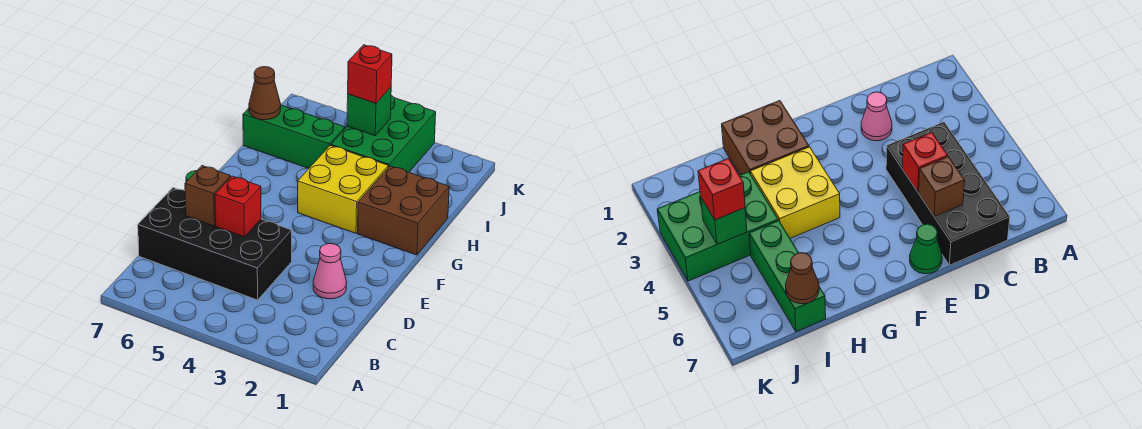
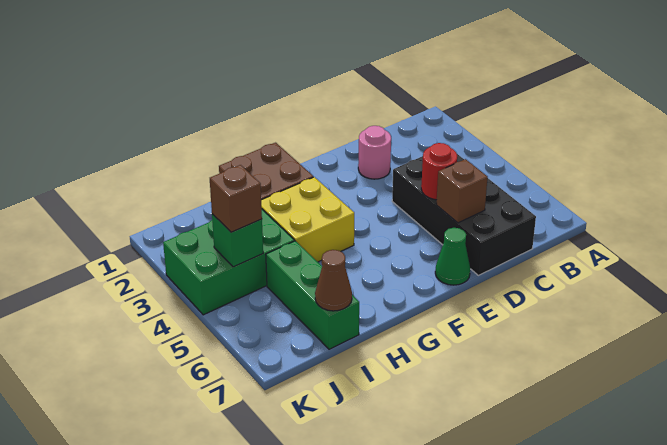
pink cone D2 level 1 -> pink round brick D2 level 1
red brick D5 level 2 -> red round brick D5 level 2
red brick J4 level 3 -> brown brick J4 level 3

